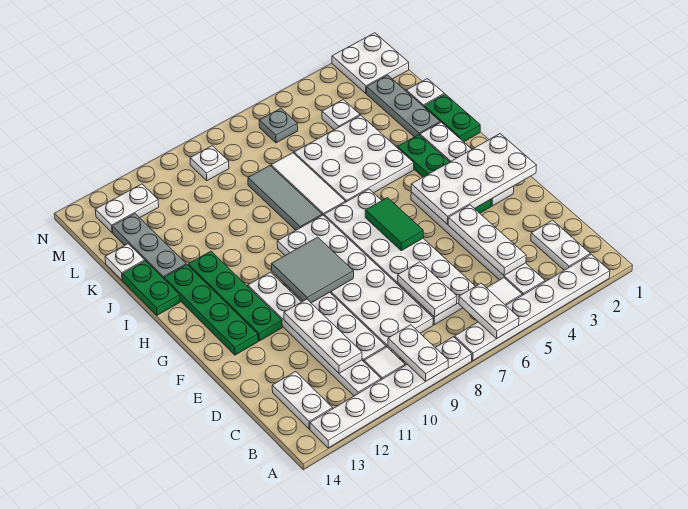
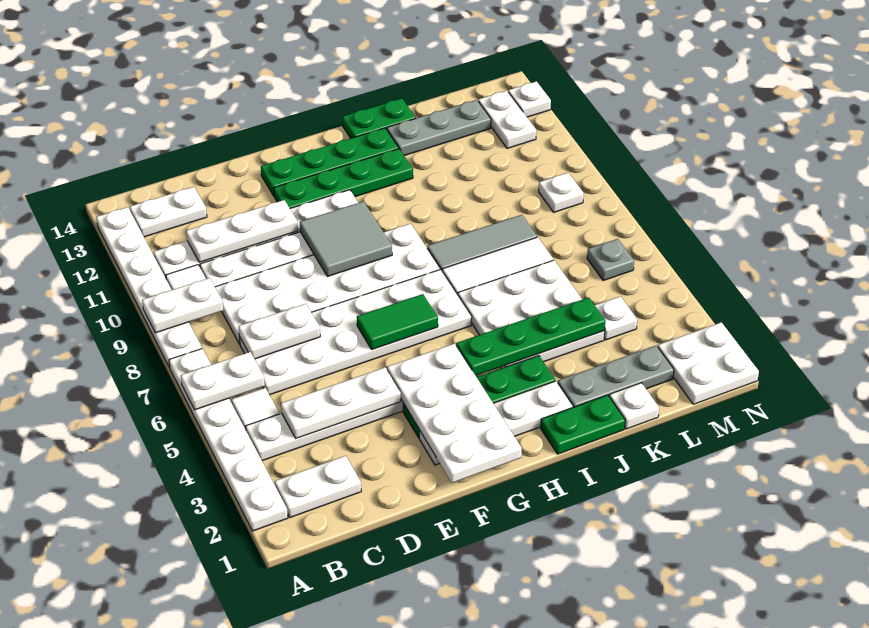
none -> green plate H4:K4 level 2
white plate K14 level 1 -> white plate N13 level 1

